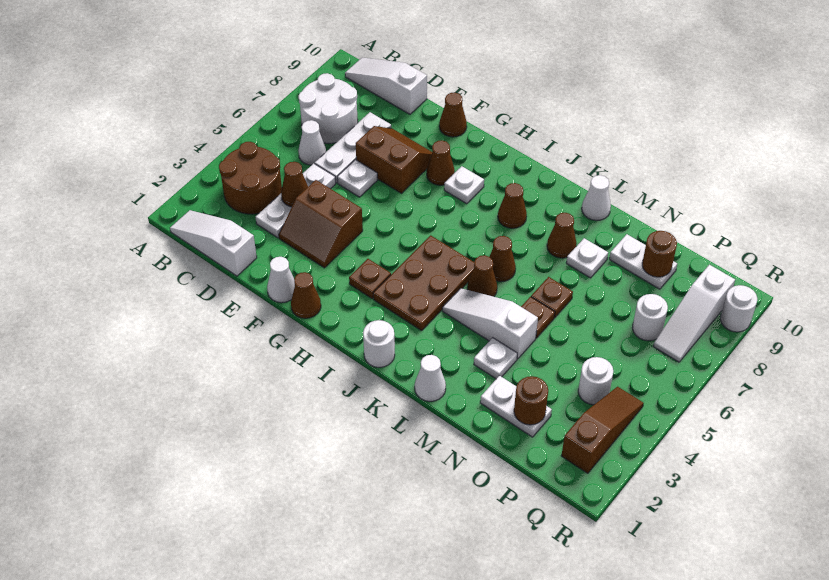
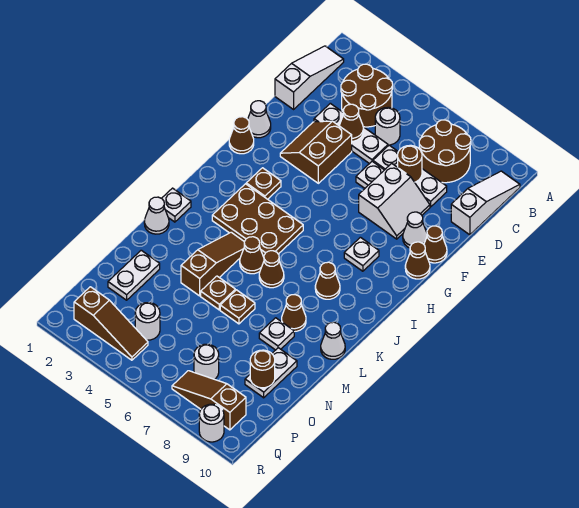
white round brick B7:C8 level 1 -> brown round brick B7:C8 level 1
white cone C6 level 1 -> white cone F9 level 1
brown slope E7:F8 level 1 top 7 -> white slope E7:F8 level 1 top 7
brown cone G8 level 1 -> brown cone G10 level 1
white round brick J1 level 1 -> white round brick C5 level 1
white slope K4:M4 level 1 top M -> brown slope K4:M4 level 1 top M
white plate M3 level 1 -> white plate K1 level 1
brown round brick O2 level 2 -> brown round brick D7 level 2
white slope Q7:Q9 level 1 top 9 -> brown slope Q7:Q9 level 1 top 9

